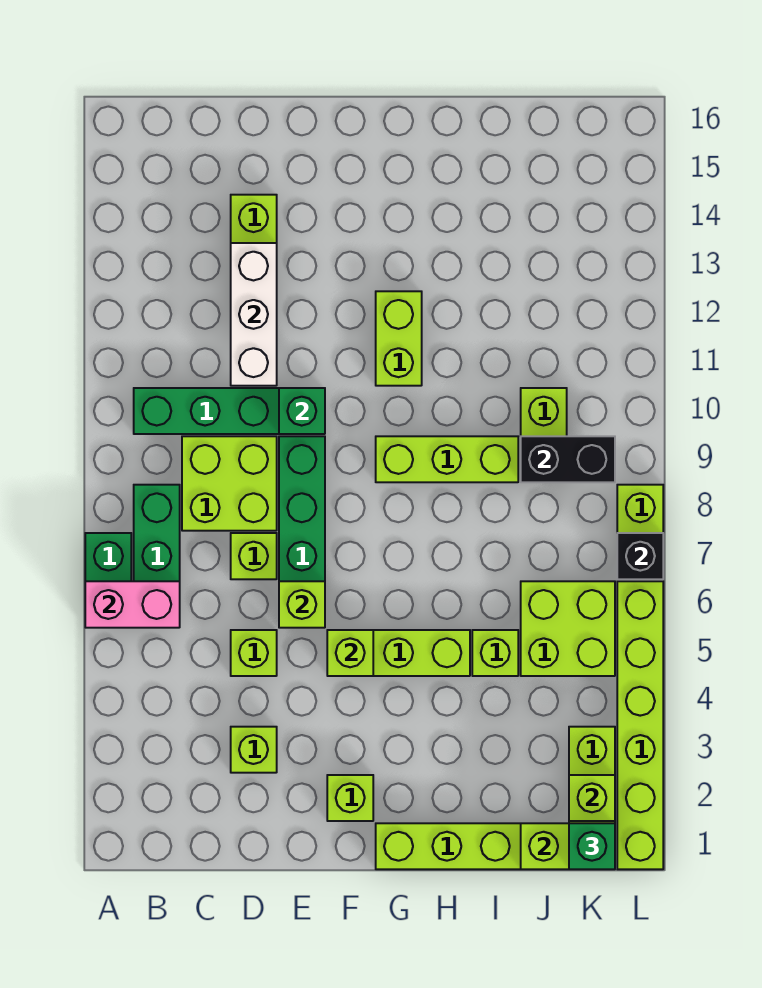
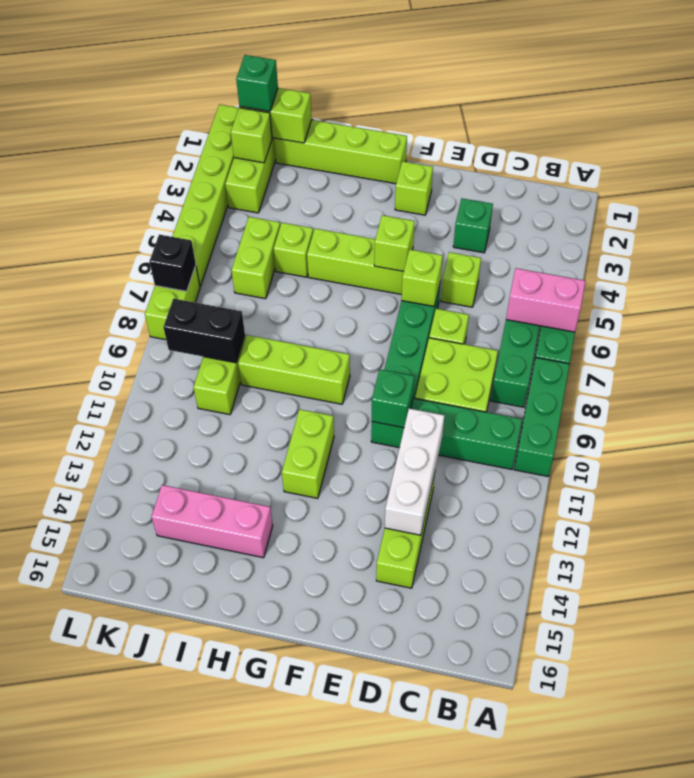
none -> green brick A8:A10 level 1
lime brick D3 level 1 -> green brick D3 level 1
none -> pink brick H14:J14 level 1
lime brick J5:K6 level 1 -> lime brick J5:J6 level 1

